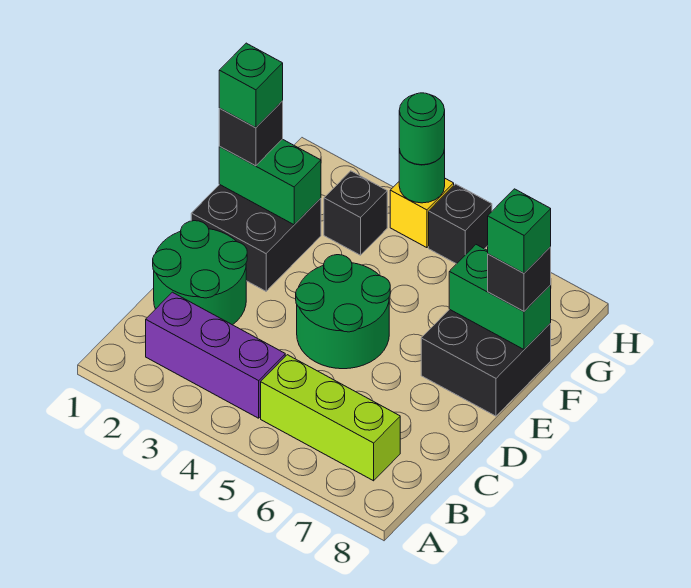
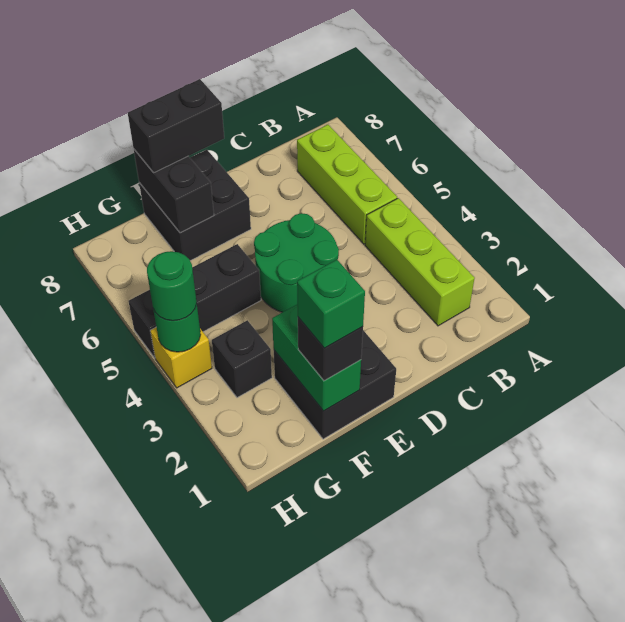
purple brick B2:B4 level 1 -> lime brick B2:B4 level 1
green round brick C1:D2 level 1 -> none
green brick F7:F8 level 2 -> black brick F7:F8 level 2
black brick F8 level 3 -> black brick E8:F8 level 3
green brick F8 level 4 -> none
black brick H5 level 1 -> black brick F5:H5 level 1

